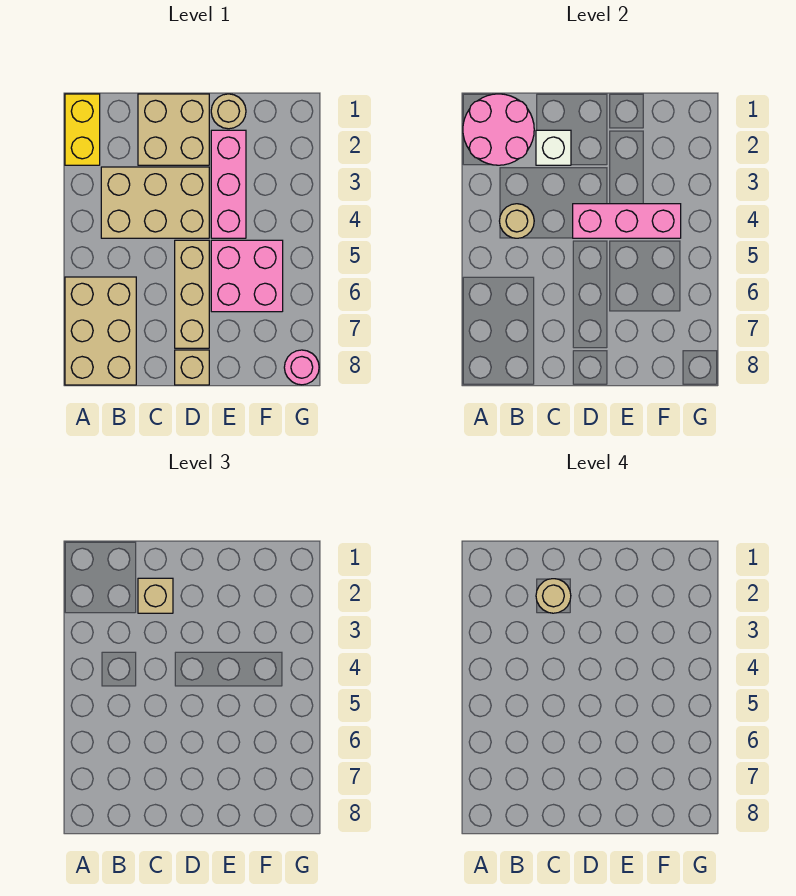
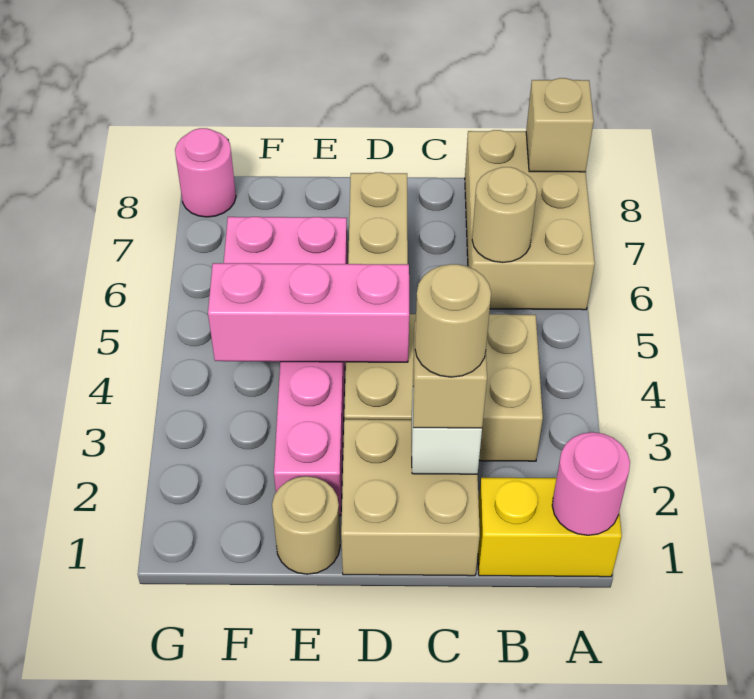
yellow brick A1:A2 level 1 -> yellow brick A1:B1 level 1
pink round brick A1:B2 level 2 -> pink round brick A1 level 2
tan round brick B4 level 2 -> tan round brick B6 level 2
tan brick D8 level 1 -> tan brick A8 level 2

